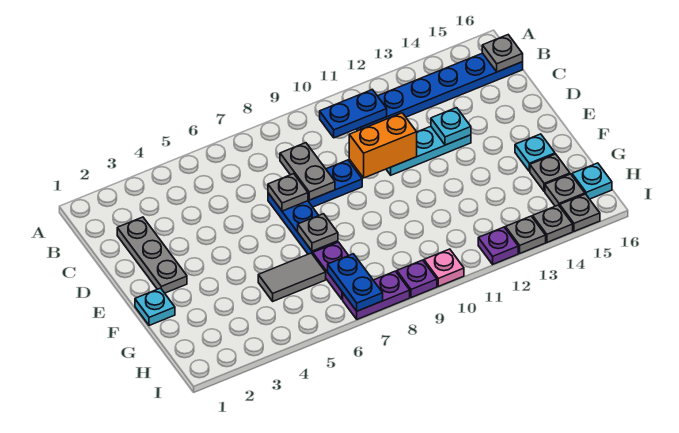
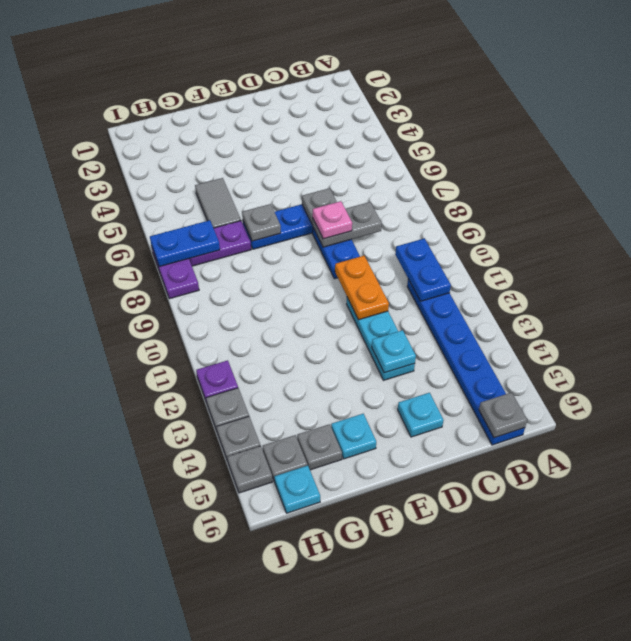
grey plate C2:E2 level 1 -> none
orange brick D10:D11 level 2 -> orange plate D10:D11 level 2
cyan plate F1 level 1 -> cyan plate D15 level 1
purple plate I9 level 1 -> none
pink plate I10 level 1 -> pink plate D8 level 3

